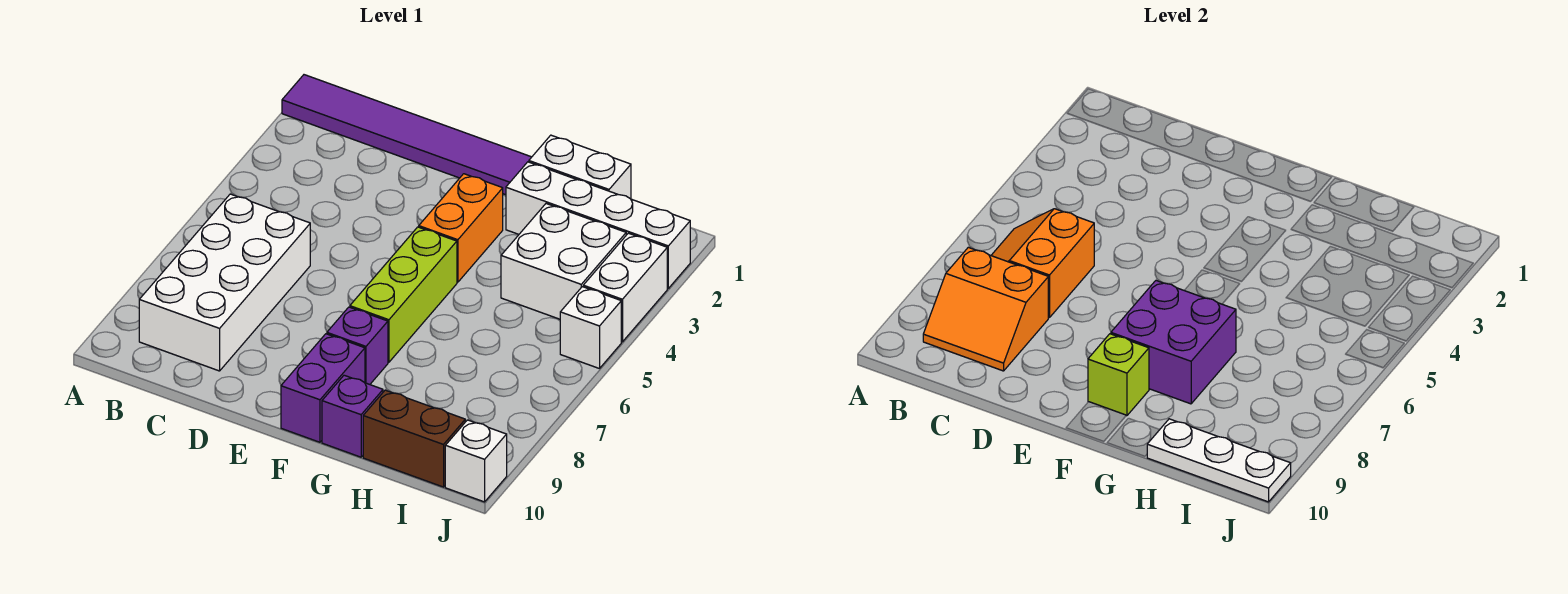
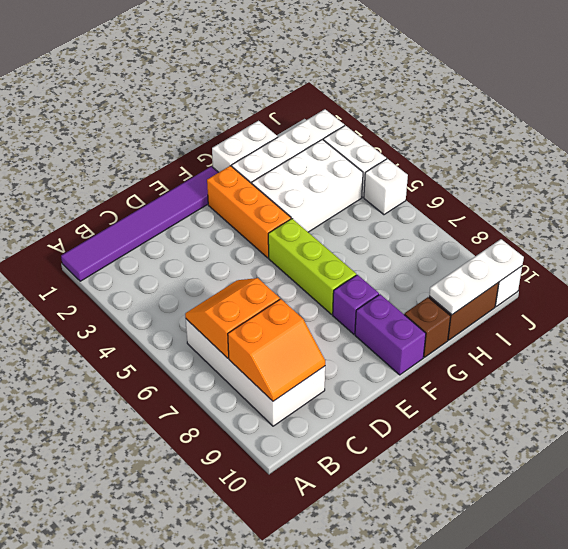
orange slope B6:C7 level 2 top C -> orange slope B6:C7 level 2 top 7
orange brick F3:F4 level 1 -> orange brick F2:F4 level 1
purple brick F7:G8 level 2 -> none
lime brick F9 level 2 -> none
purple brick G10 level 1 -> brown brick G10 level 1
white brick H3:I4 level 1 -> white brick G3:I4 level 1

